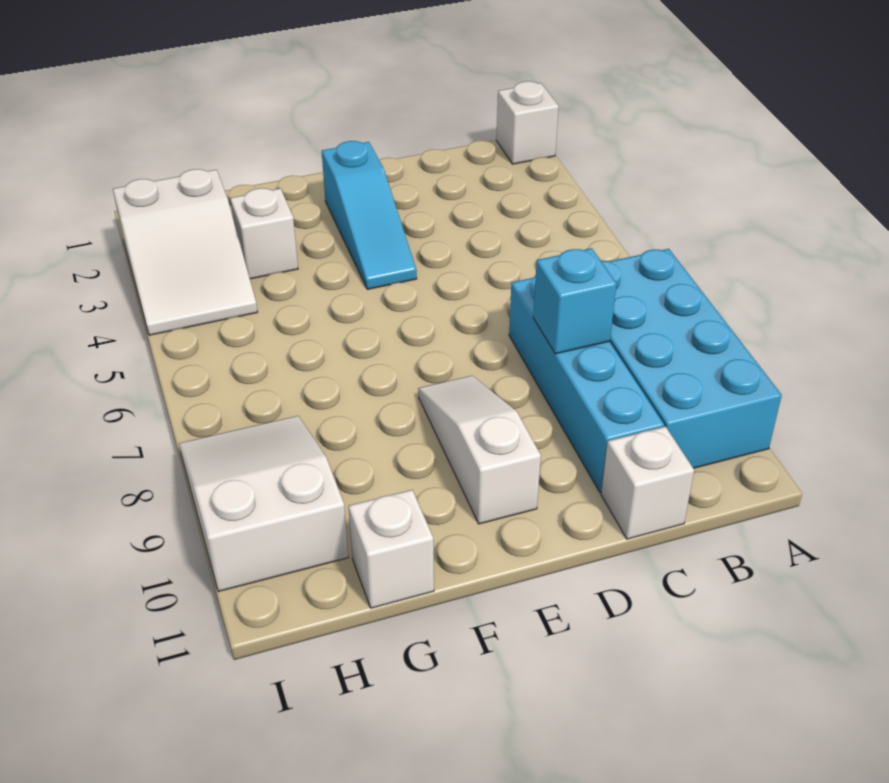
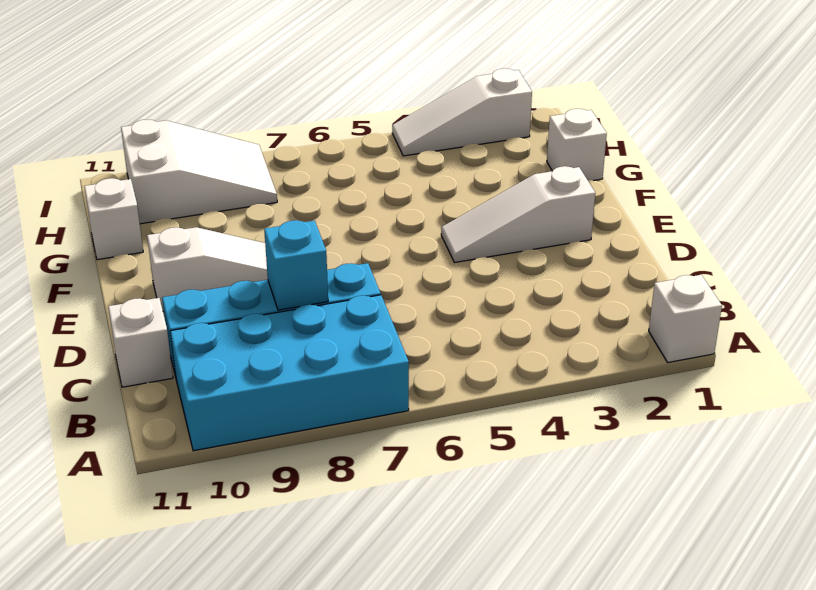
cyan slope E2:E4 level 1 top 2 -> white slope E2:E4 level 1 top 2
white brick G3 level 1 -> white brick G1 level 1
white slope H2:I4 level 1 top 2 -> white slope I2:I4 level 1 top 2

